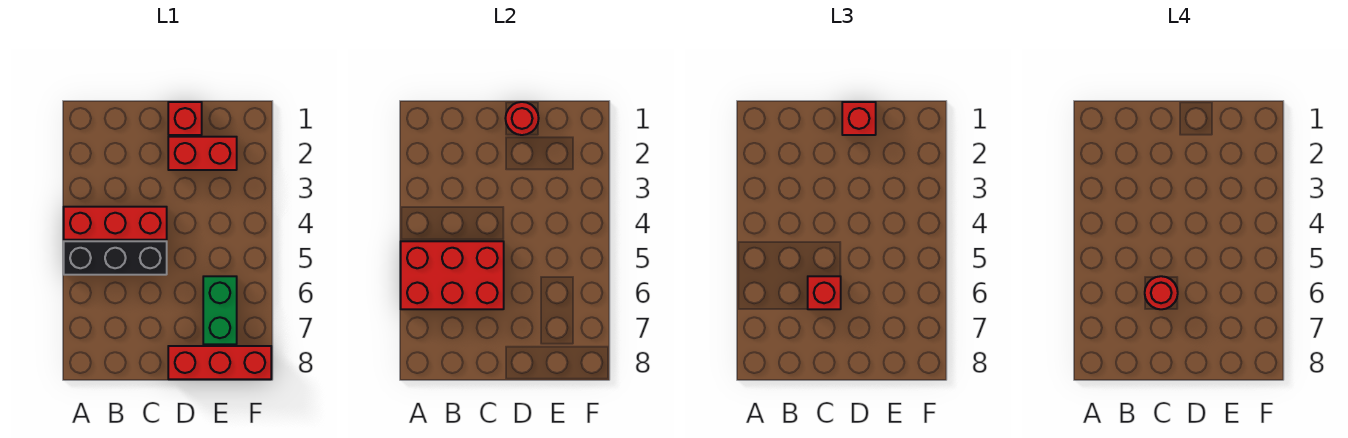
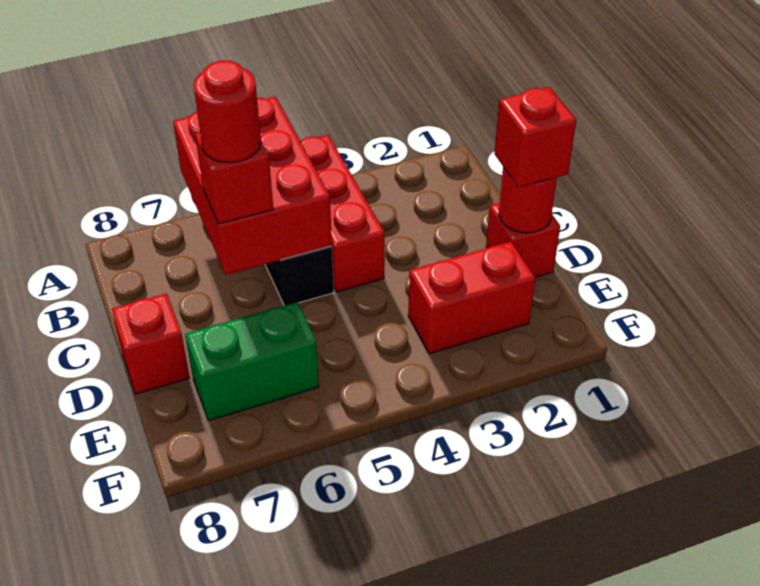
red brick D2:E2 level 1 -> red brick E2:E3 level 1
red brick D8:F8 level 1 -> red brick D8 level 1

